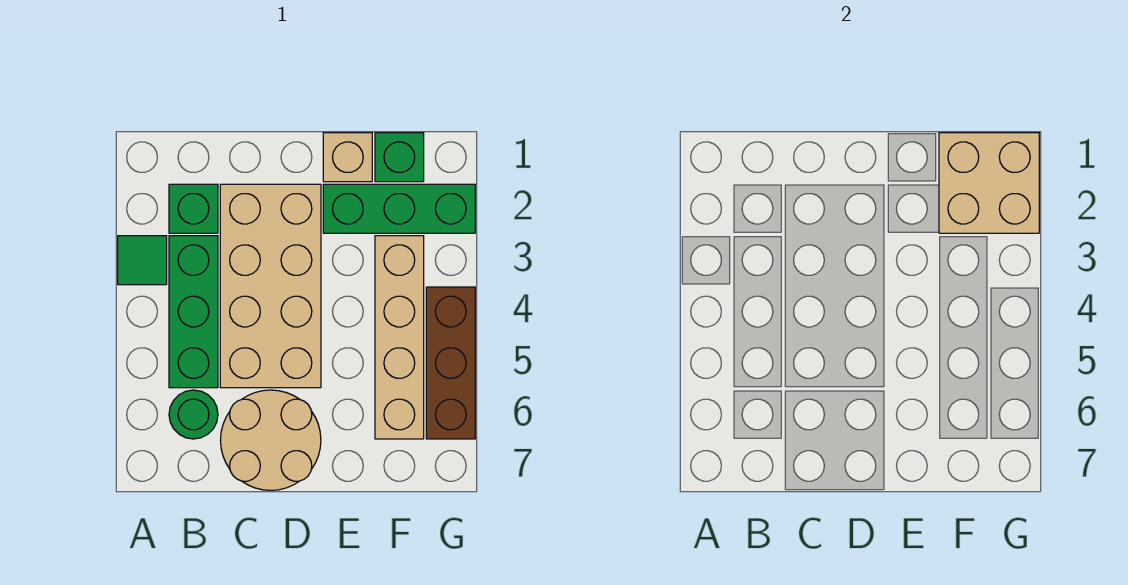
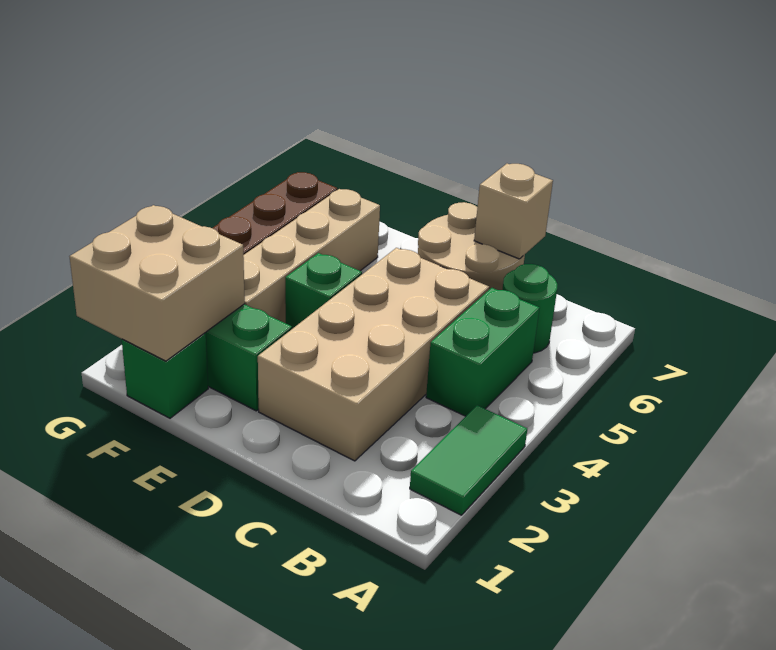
green tile A3 level 1 -> green tile A2:A3 level 1
green brick B2 level 1 -> green brick E4 level 1
green brick B3:B5 level 1 -> green brick B4:B5 level 1
tan brick E1 level 1 -> tan brick C7 level 2

